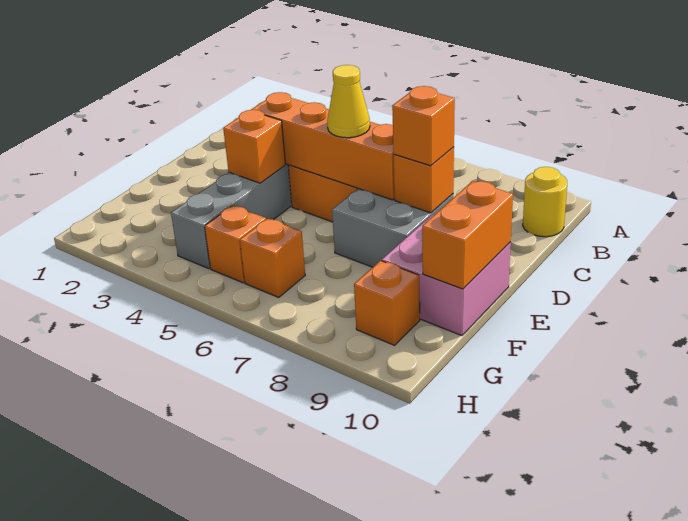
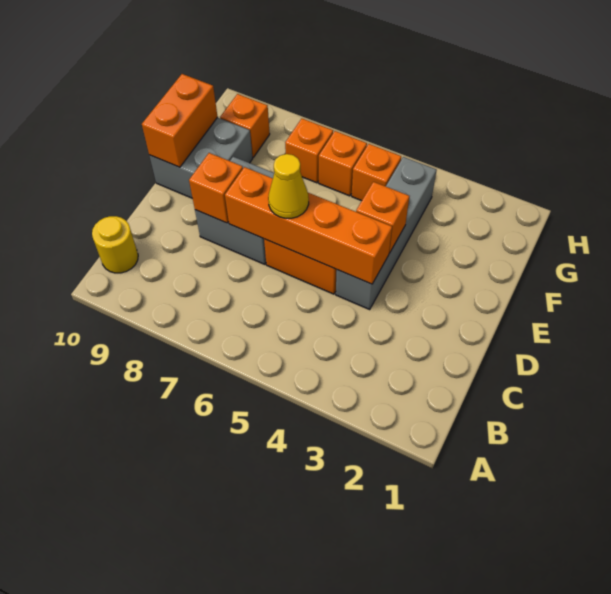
orange brick D8 level 3 -> orange brick G7 level 1
pink brick E9:F10 level 1 -> grey brick E9:F10 level 1

